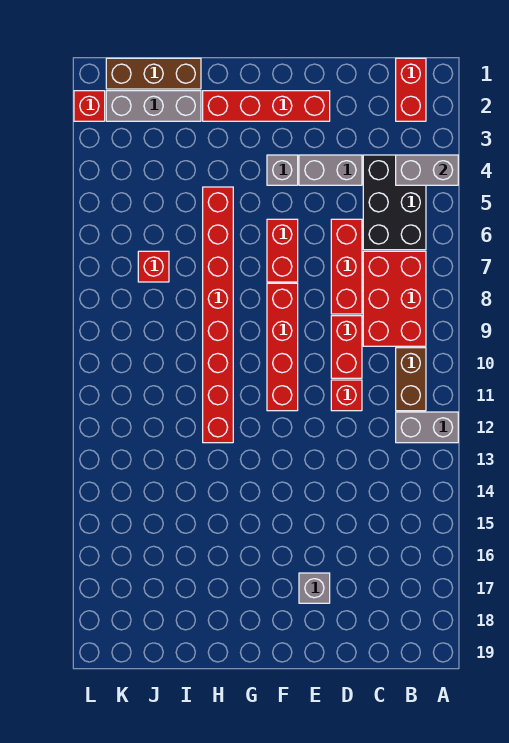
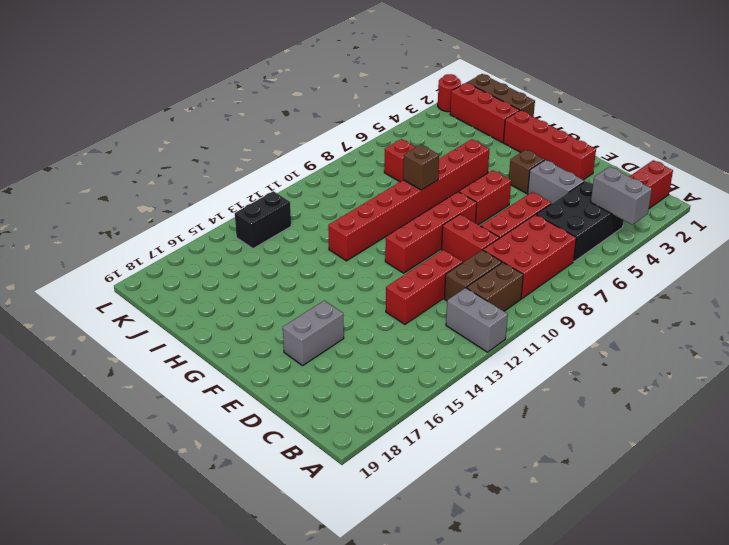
none -> brown brick C10:C11 level 1
red brick D9:D10 level 1 -> red brick D9:E9 level 1
red brick D11 level 1 -> red brick D11:D13 level 1
grey brick E17 level 1 -> grey brick E16:E17 level 1
grey brick F4 level 1 -> brown brick F4 level 1
none -> brown brick H8 level 2
grey brick I2:K2 level 1 -> red brick I2:K2 level 1
none -> black brick K13:K14 level 1
red brick L2 level 1 -> red round brick L2 level 1

